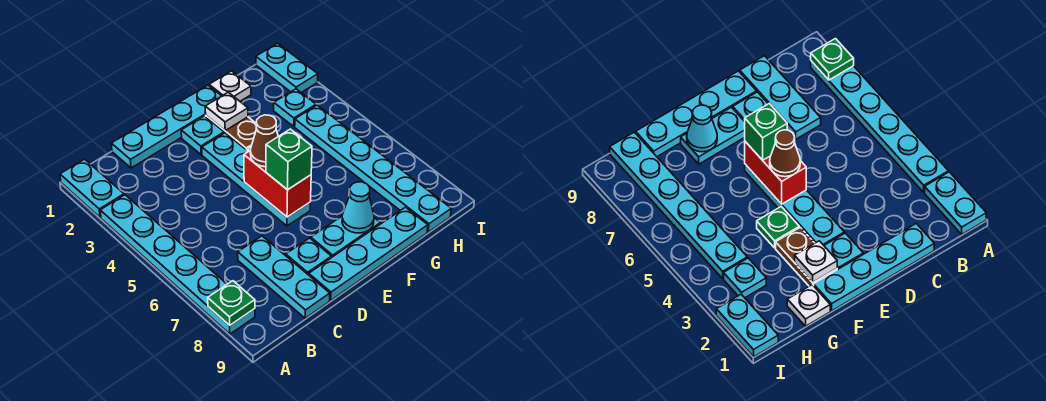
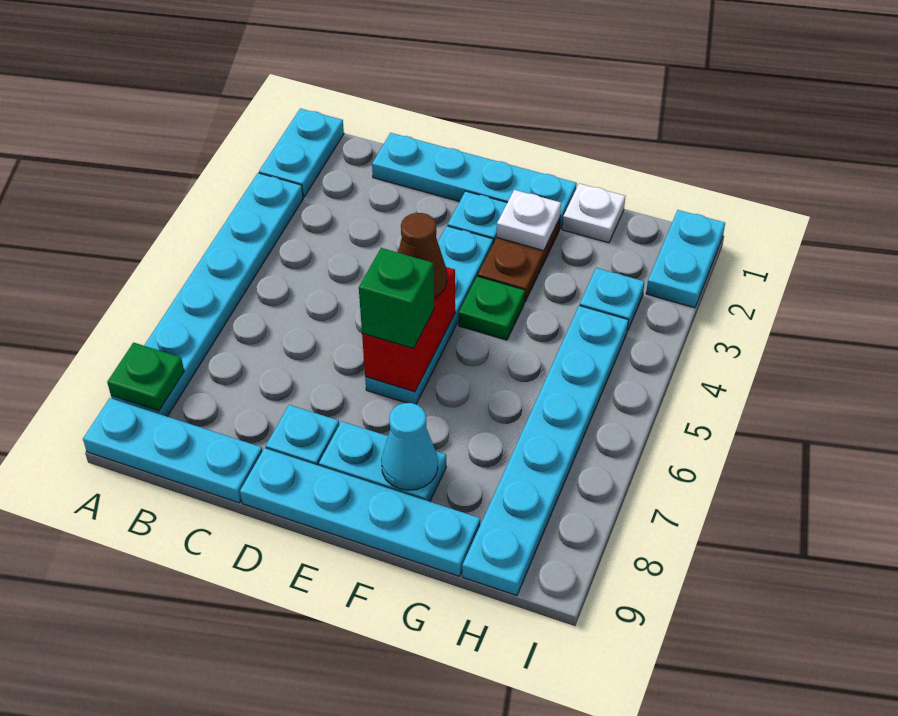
cyan plate C7:C9 level 1 -> cyan plate A9:C9 level 1

